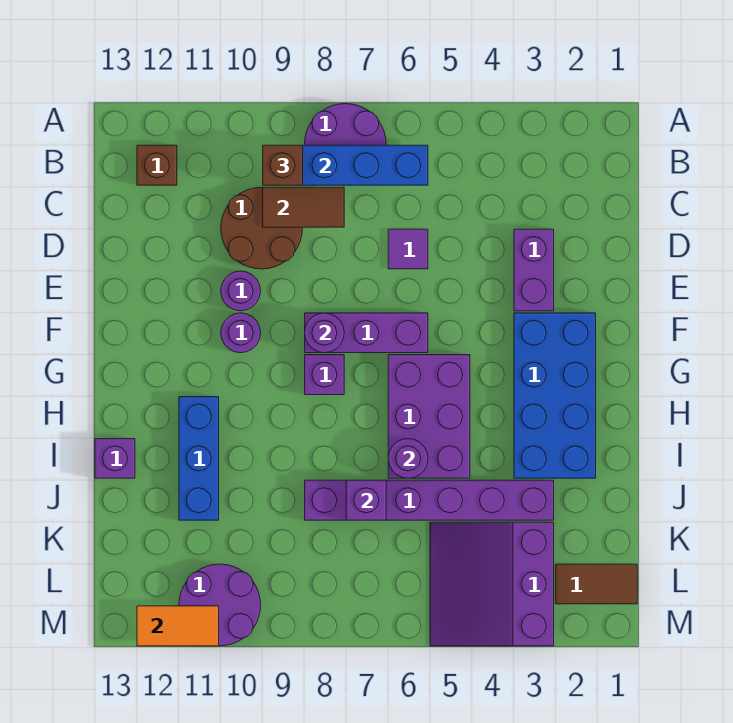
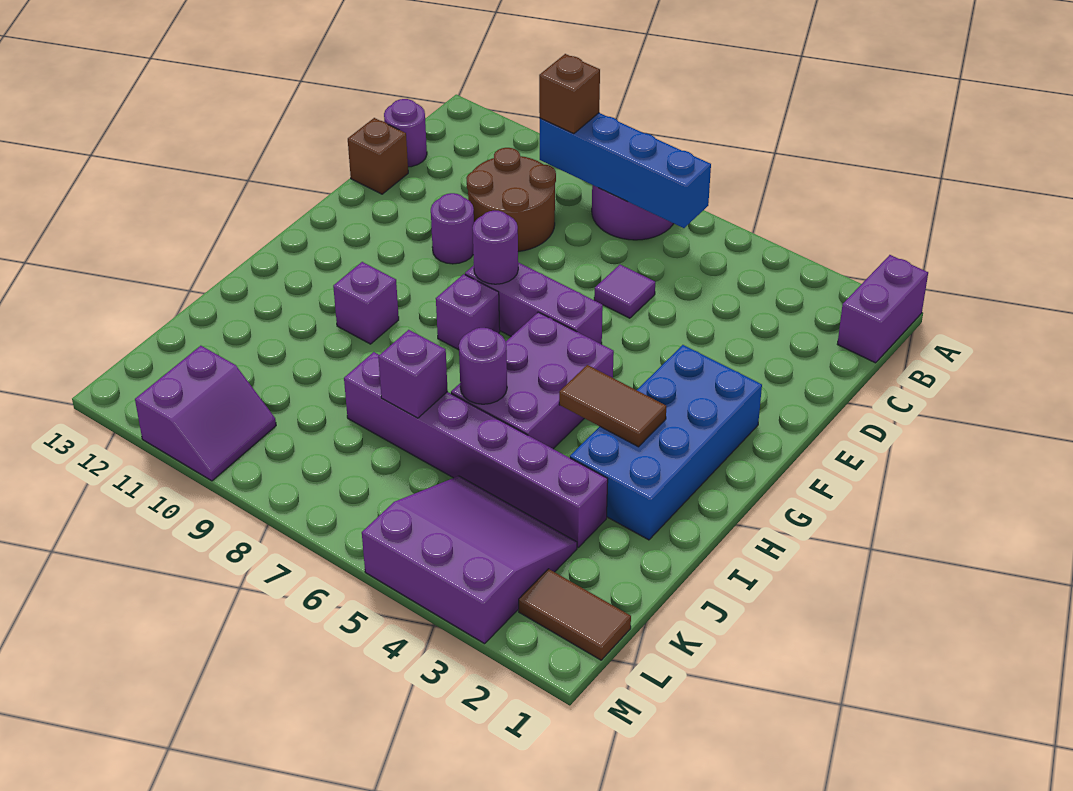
brown brick B12 level 1 -> brown brick D13 level 1
brown tile C8:C9 level 2 -> brown tile H3:H4 level 2
purple brick D3:E3 level 1 -> purple brick A1:B1 level 1
purple round brick F10 level 1 -> purple round brick C13 level 1
blue brick H11:J11 level 1 -> none
purple brick I13 level 1 -> purple brick H10 level 1
purple slope K3:M5 level 1 top 3 -> purple slope K3:M5 level 1 top M
purple round brick L10:M11 level 1 -> purple slope L10:M11 level 1 top 11
orange tile M11:M12 level 2 -> none

